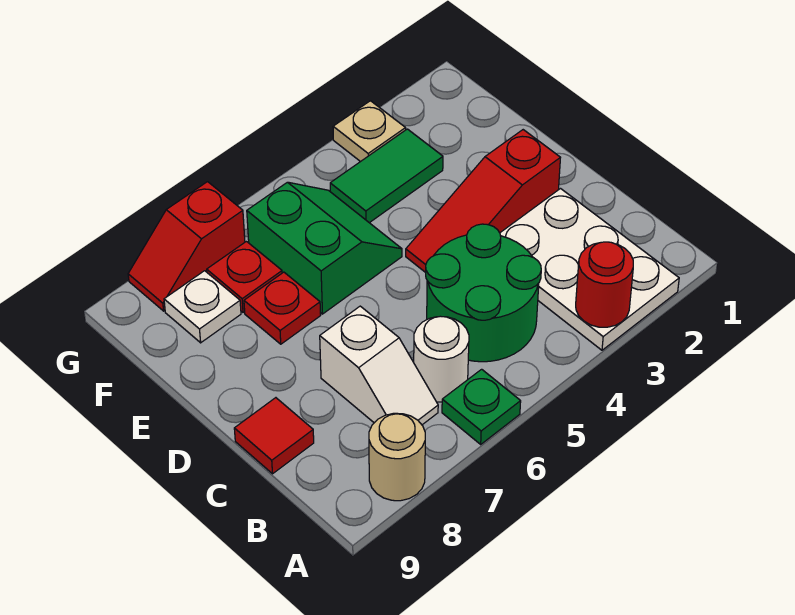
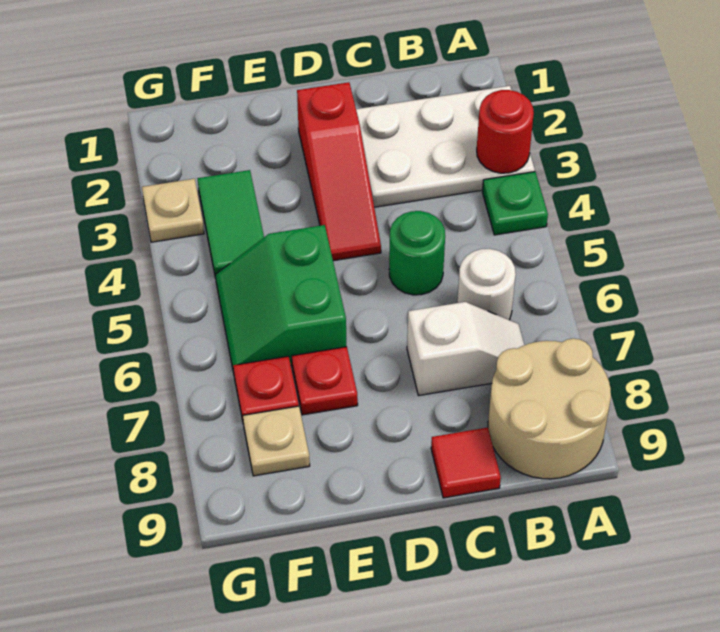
green plate A6 level 1 -> green plate A4 level 1
tan round brick A8 level 1 -> tan round brick A8:B9 level 1
green round brick B4:C5 level 1 -> green round brick C5 level 1
green slope E5:F6 level 1 top 6 -> green slope E5:F6 level 1 top E
white plate F8 level 1 -> tan plate F8 level 1
red slope G7:G8 level 1 top 7 -> none

